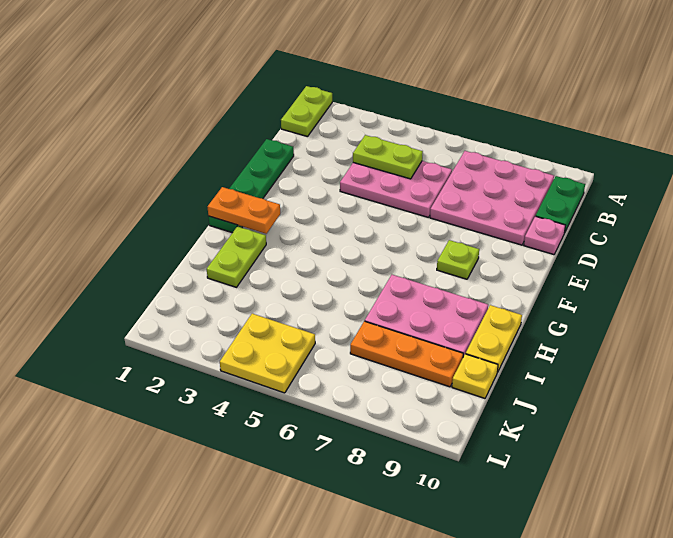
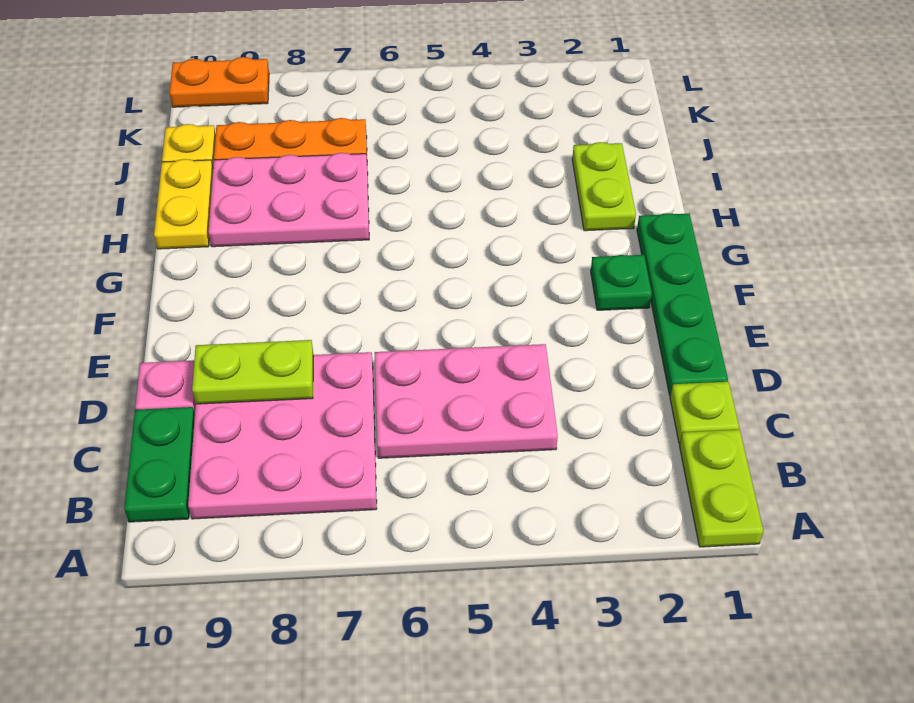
lime plate C4:C5 level 2 -> lime plate D8:D9 level 2
none -> green plate F2 level 1
lime plate F8 level 1 -> lime plate C1 level 1
orange plate G1:G2 level 2 -> orange plate L9:L10 level 1
yellow plate K4:L5 level 1 -> none

